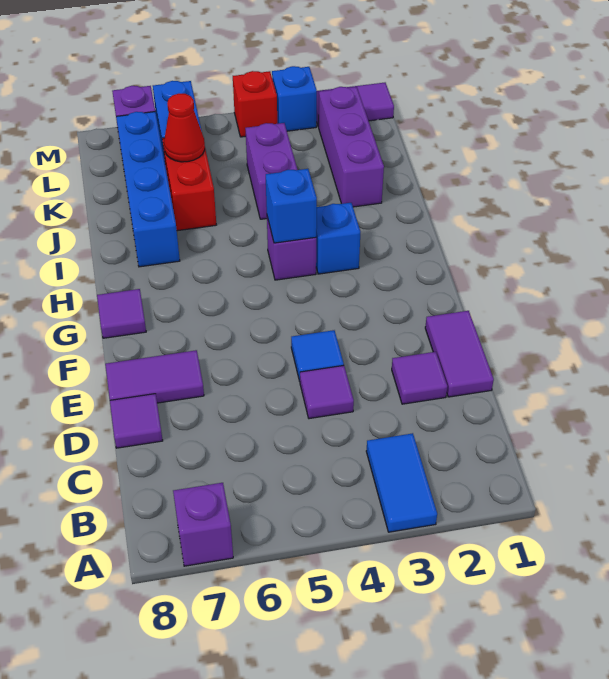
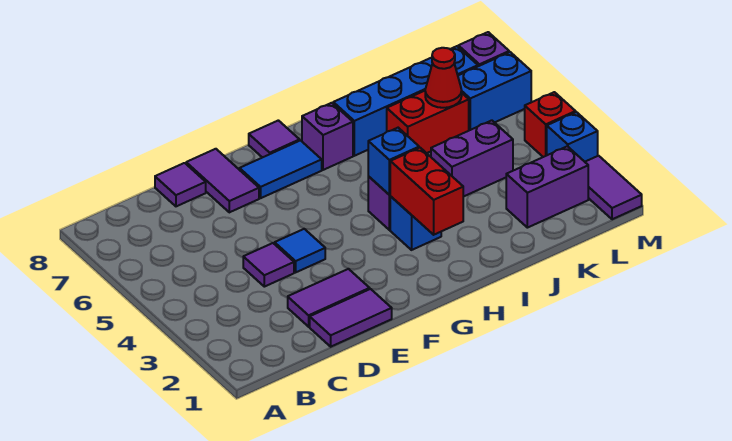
blue tile A3:B3 level 1 -> blue tile F7:G7 level 1
purple brick A7 level 1 -> purple brick H7 level 1
purple tile D2 level 1 -> purple tile D2:E2 level 1
none -> red brick H2:H3 level 2
purple brick J2:L2 level 1 -> purple brick K2:L2 level 1

